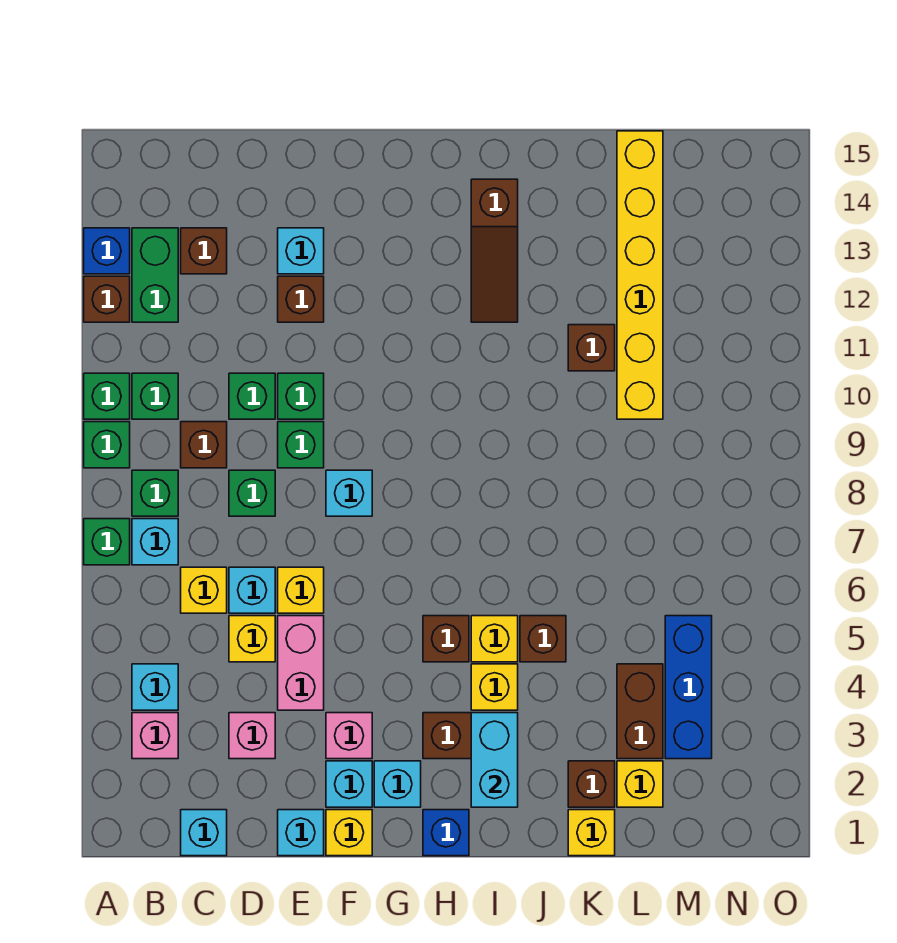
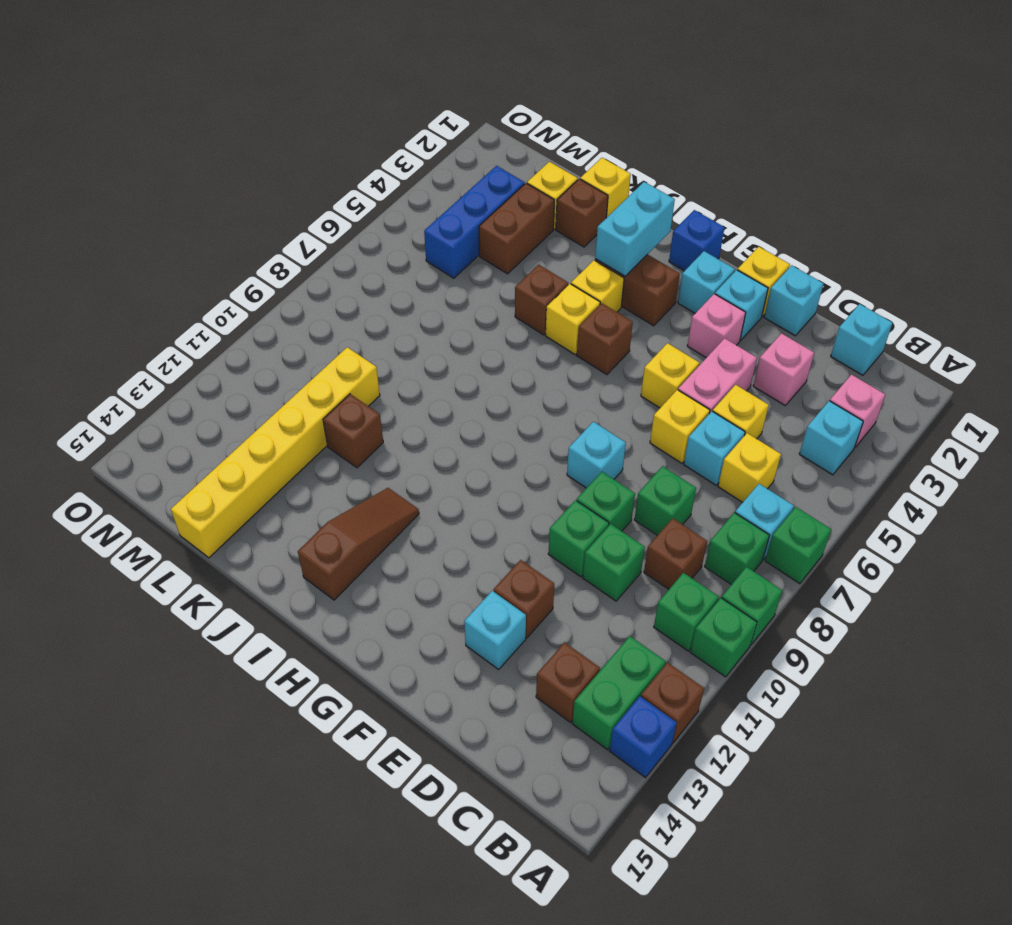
none -> yellow brick F5 level 1

